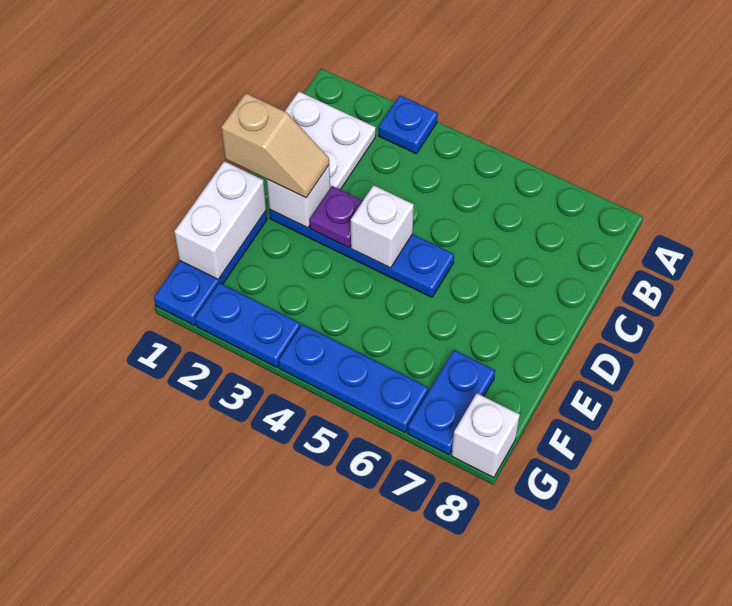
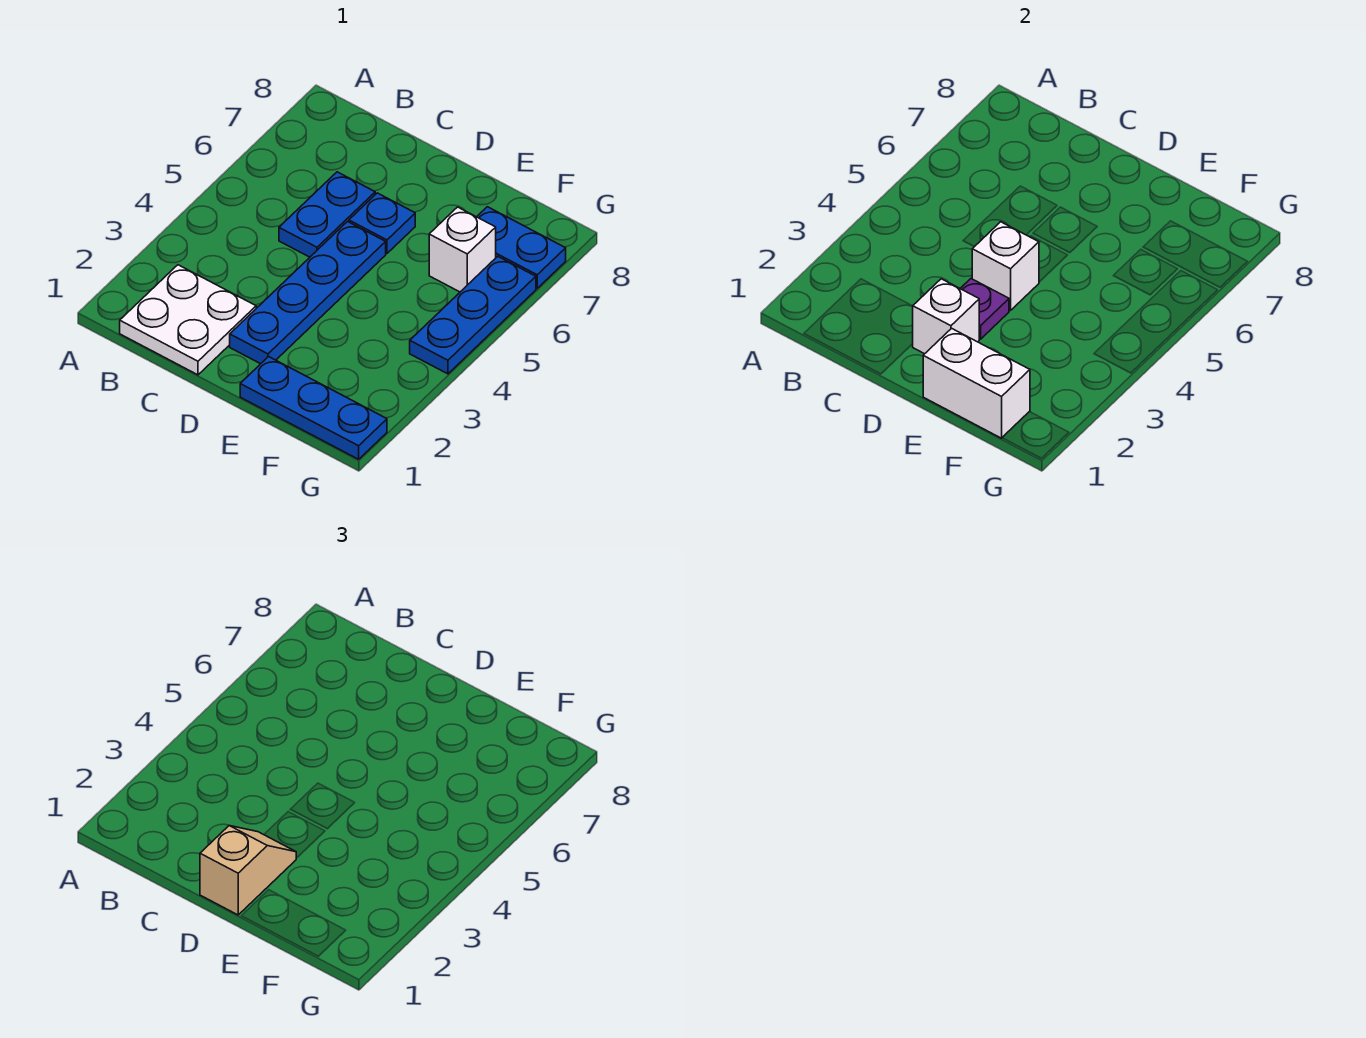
blue plate A3 level 1 -> blue plate D6 level 1
blue plate G2:G3 level 1 -> blue plate C5:C6 level 1
white brick G8 level 1 -> white brick F6 level 1

